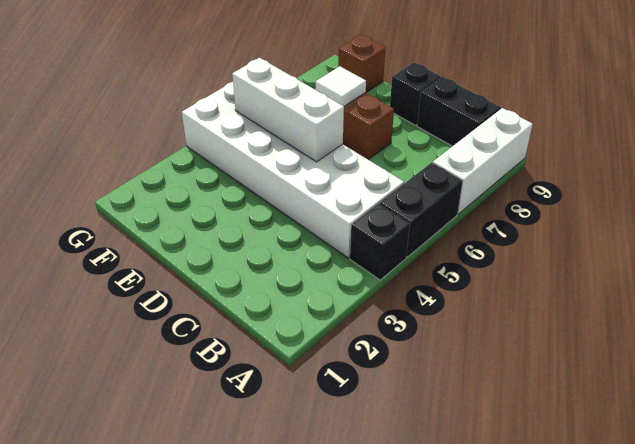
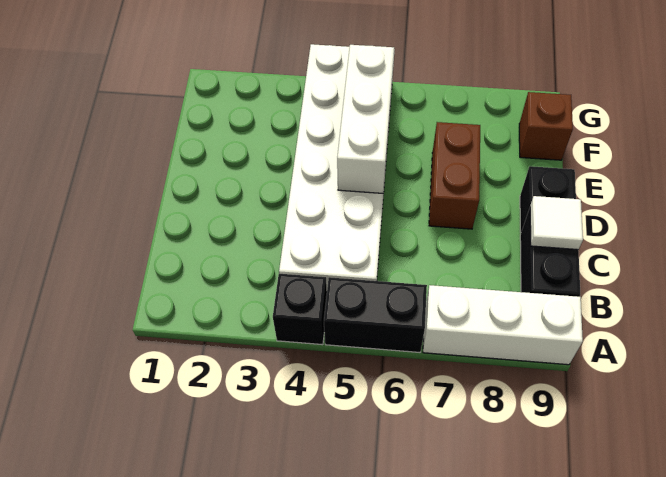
white tile E7 level 2 -> white tile C9 level 2

